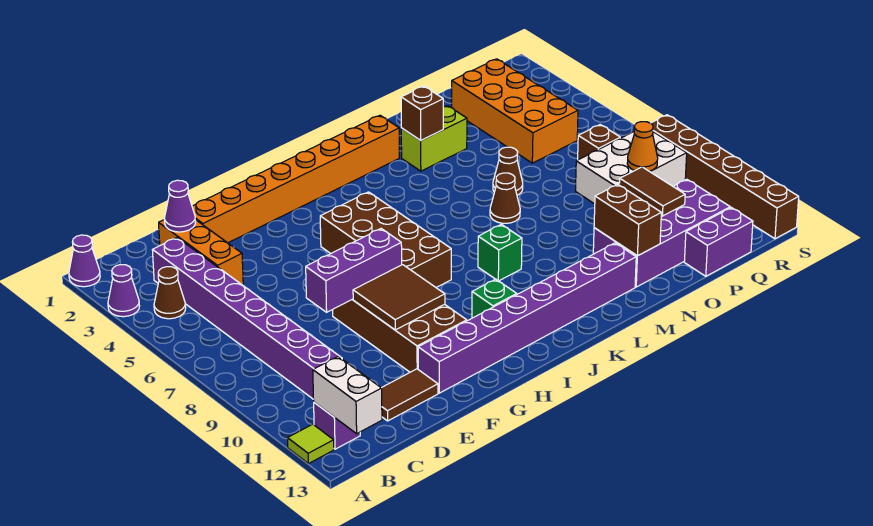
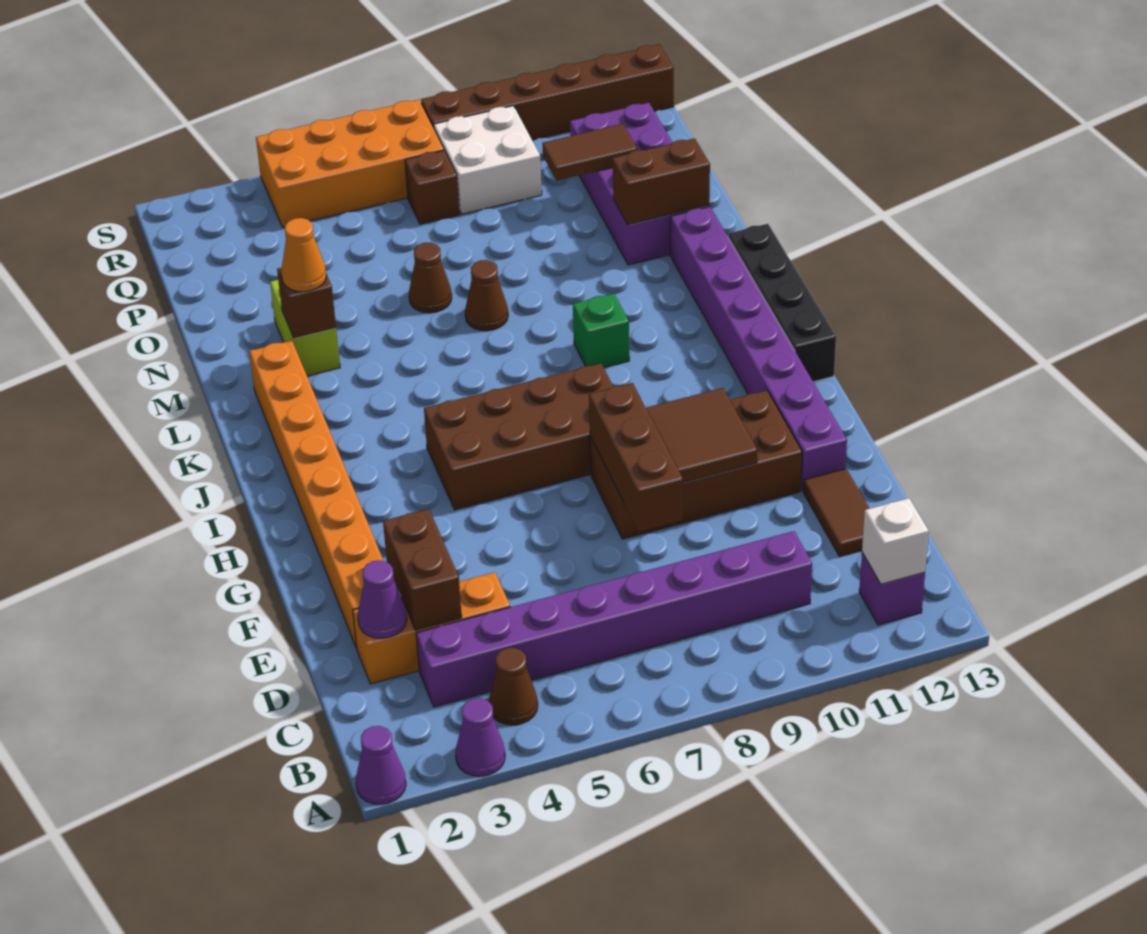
lime tile A12 level 1 -> none
white brick B12:B13 level 2 -> white brick B12 level 2
none -> brown brick D3:E3 level 2
purple brick E8:G8 level 2 -> brown brick E8:G8 level 2
green brick I11 level 1 -> none
none -> black brick I13:L13 level 1
orange brick P2:Q5 level 1 -> orange brick R4:S7 level 1
white brick P8:R9 level 1 -> white brick Q8:R9 level 1
purple brick P13:Q13 level 1 -> none
orange cone Q9 level 2 -> orange cone M3 level 3

